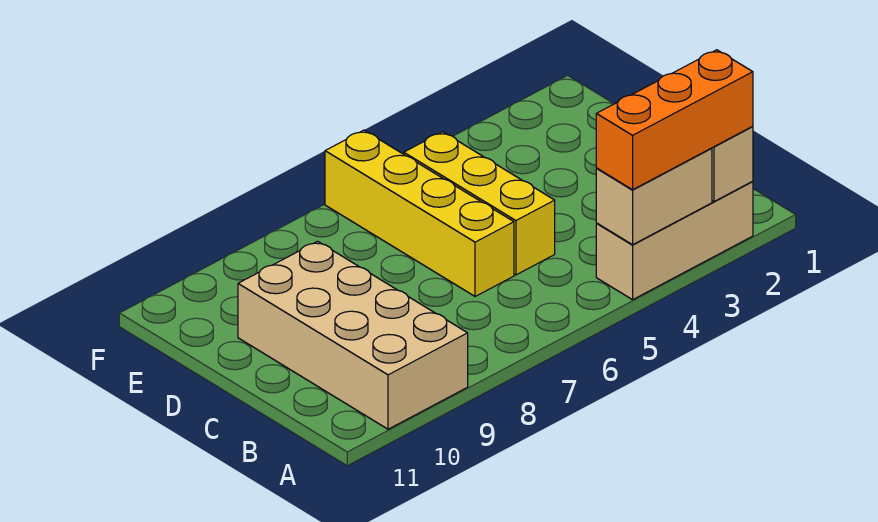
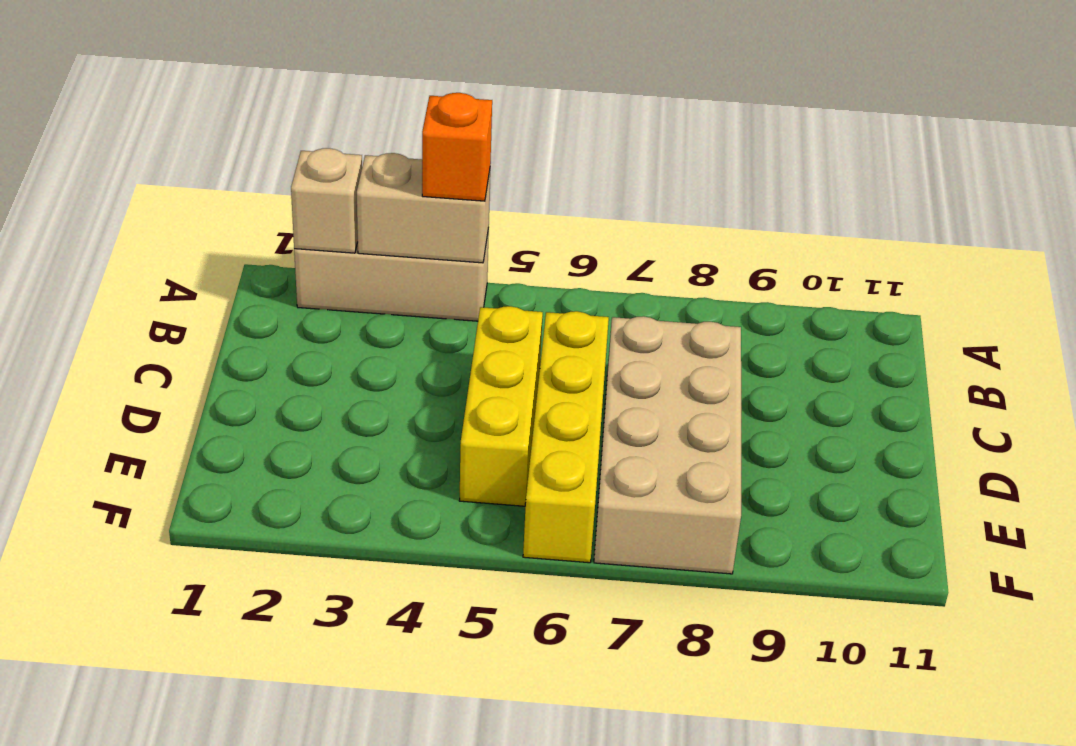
orange brick A2:A4 level 3 -> orange brick A4 level 3
tan brick A9:D10 level 1 -> tan brick C7:F8 level 1

